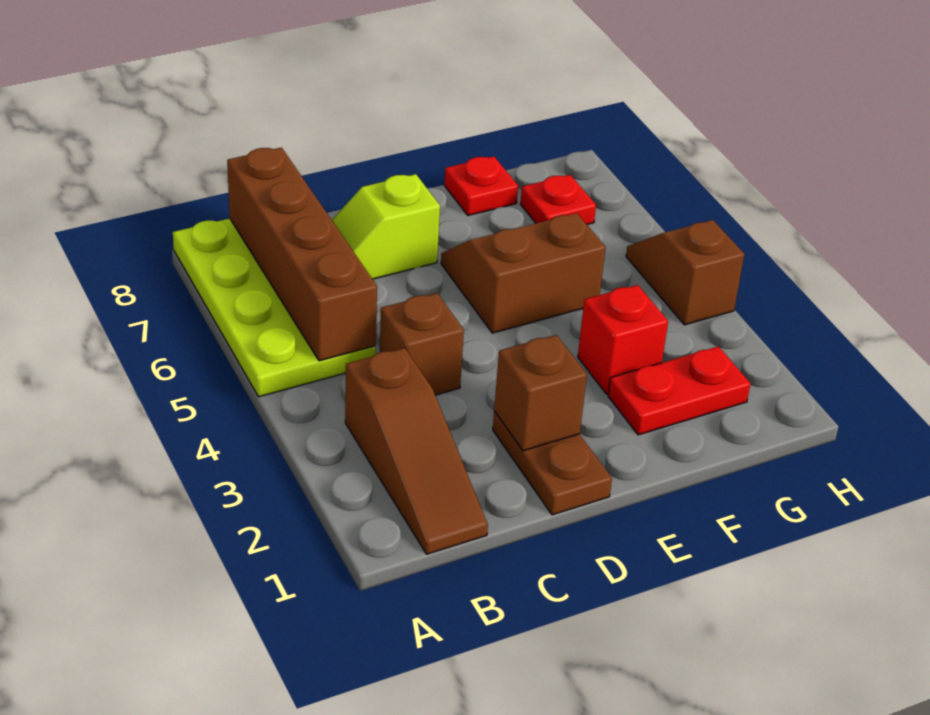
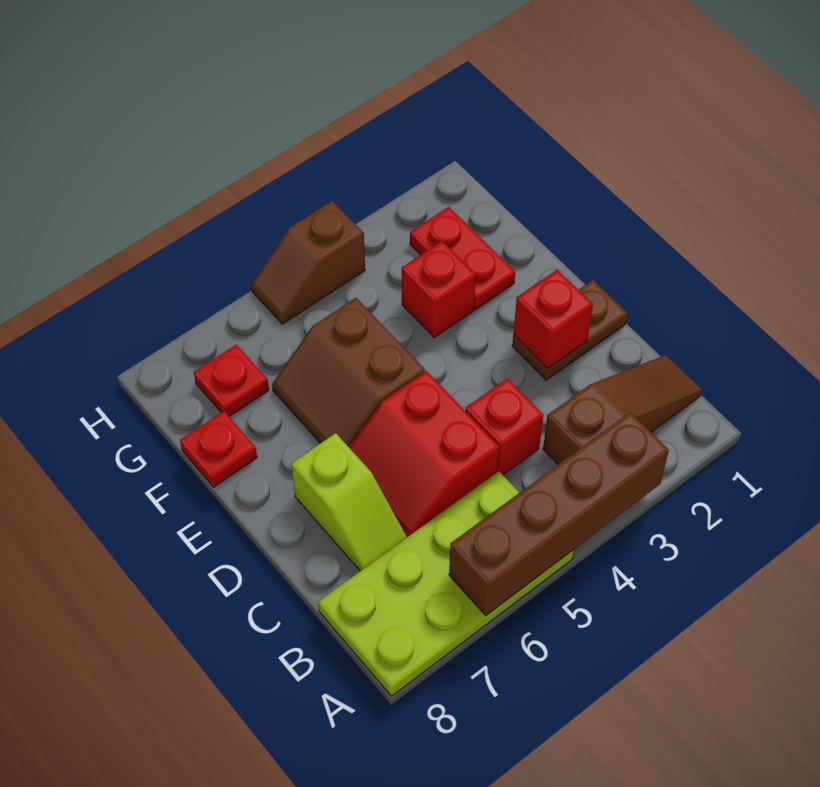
brown brick B5:B8 level 2 -> brown brick A3:A6 level 2
brown brick C4 level 1 -> red brick C4 level 1
none -> red slope C5:D6 level 1 top 5
brown brick D2 level 2 -> red brick D2 level 2

